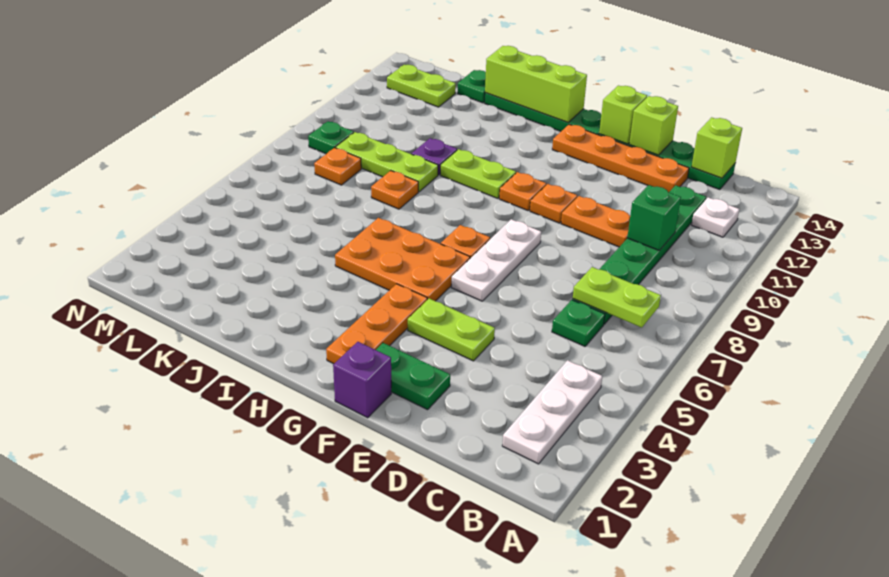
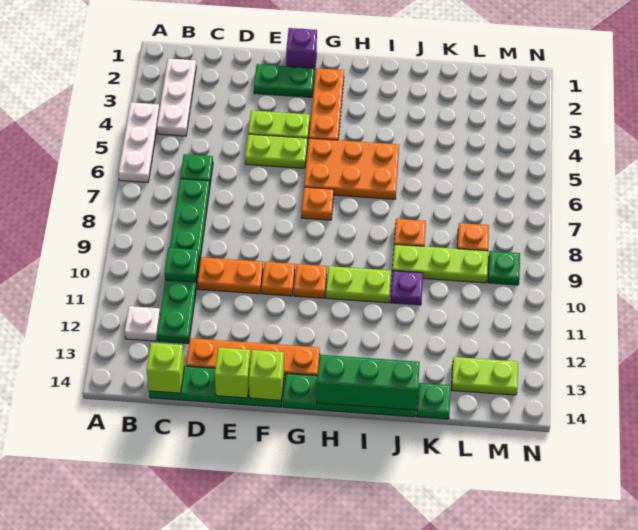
lime plate B7:C7 level 2 -> lime plate E5:F5 level 1
green brick C10 level 2 -> green plate C10 level 2
white plate F6:F8 level 1 -> white plate A4:A6 level 1
lime brick H14:J14 level 2 -> green brick H14:J14 level 2

